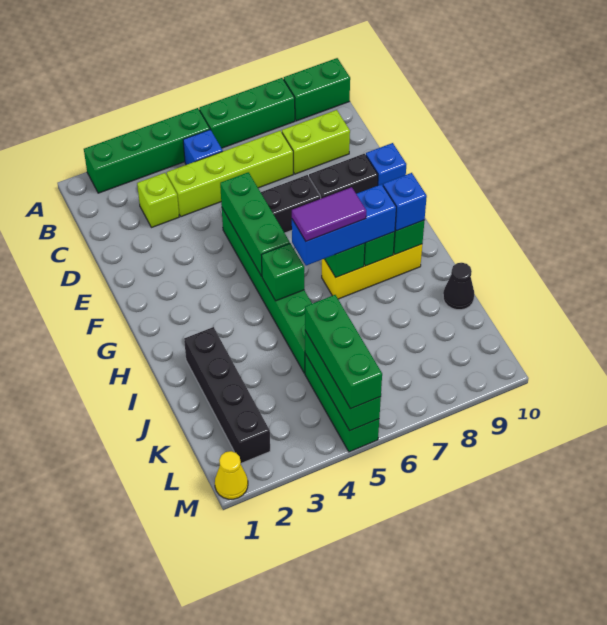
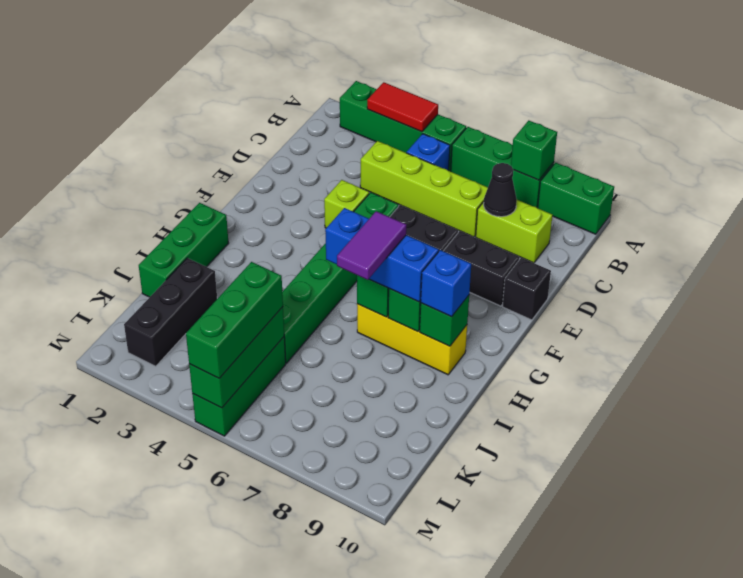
none -> red tile A3:A4 level 2
lime brick C3 level 1 -> lime brick E4 level 1
green brick E5:G5 level 2 -> green brick H1:J1 level 1
blue brick E10 level 1 -> black brick E10 level 1
green brick H5 level 2 -> green brick A8 level 2
purple tile H6:H7 level 4 -> purple tile H7:I7 level 4
black brick I2:L2 level 1 -> black brick J2:L2 level 1
black cone J10 level 1 -> black cone C8 level 2
yellow cone M1 level 1 -> none

